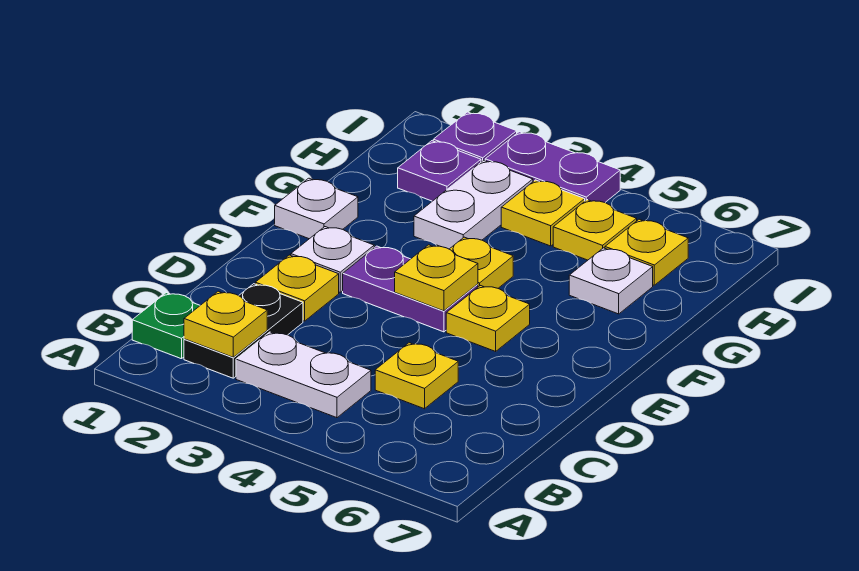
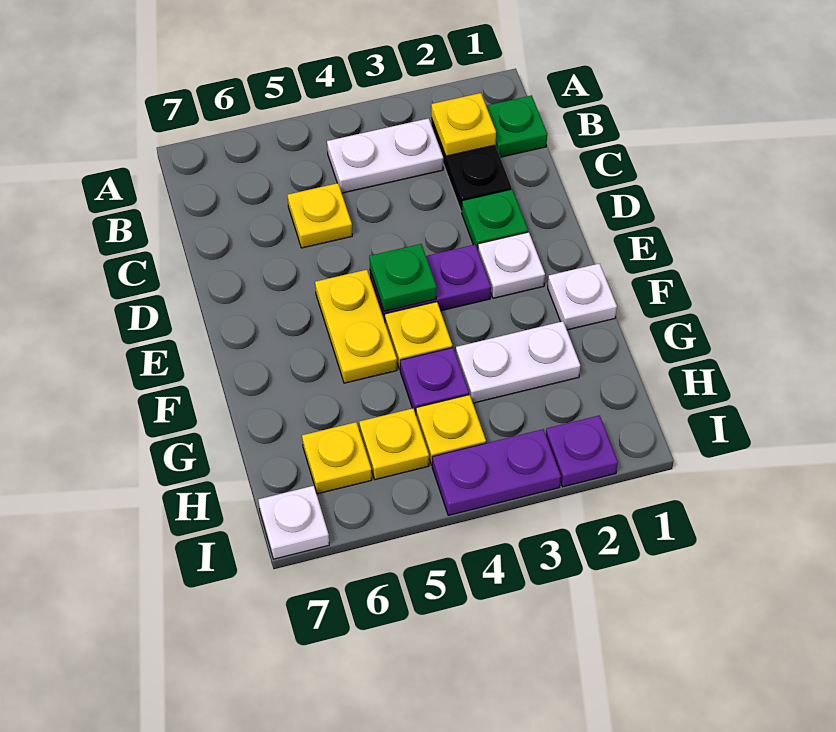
yellow plate D2 level 1 -> green plate D2 level 1
yellow plate E4 level 2 -> green plate E4 level 2
yellow plate E5 level 1 -> yellow plate E5:F5 level 1
white plate G3:H3 level 1 -> white plate G2:G3 level 1
white plate G6 level 1 -> white plate I7 level 1
purple plate H2 level 1 -> purple plate G4 level 1

